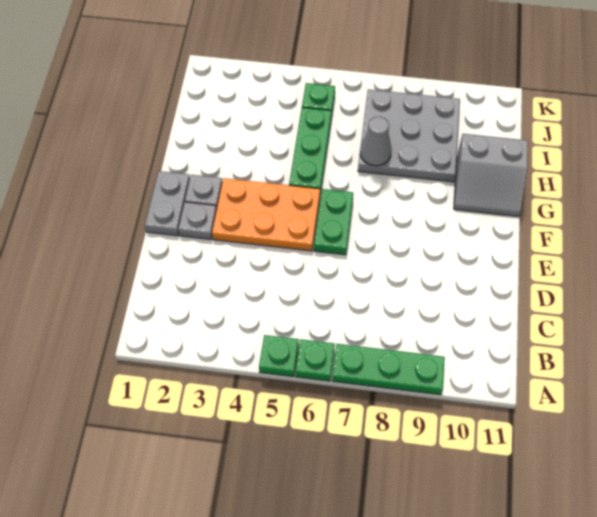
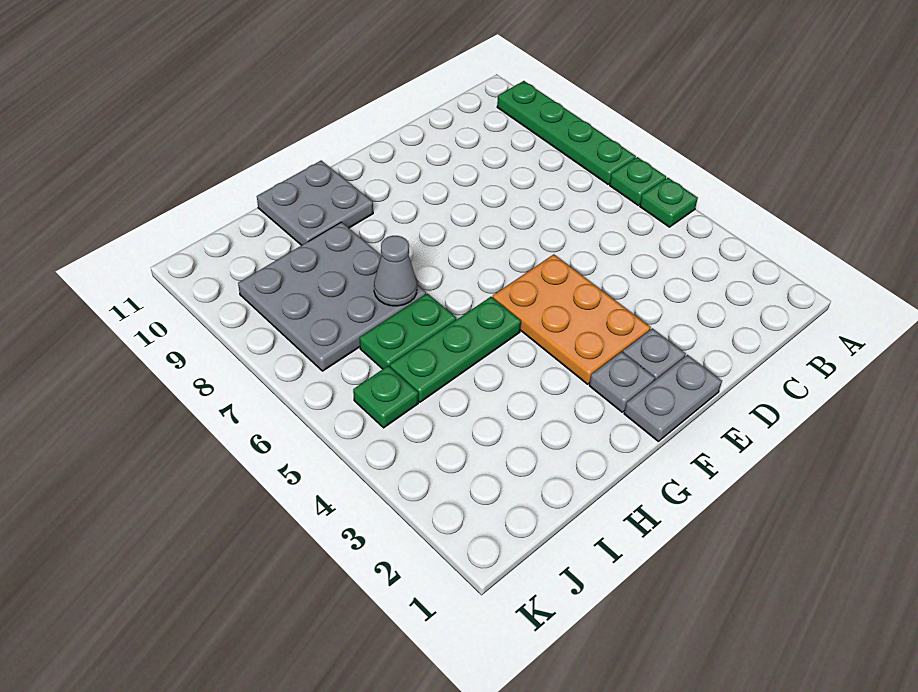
green plate A7:A9 level 1 -> green plate A7:A10 level 1
green plate E6:F6 level 1 -> green plate H6:I6 level 1
grey slope G10:H11 level 1 top H -> grey plate G10:H11 level 1

